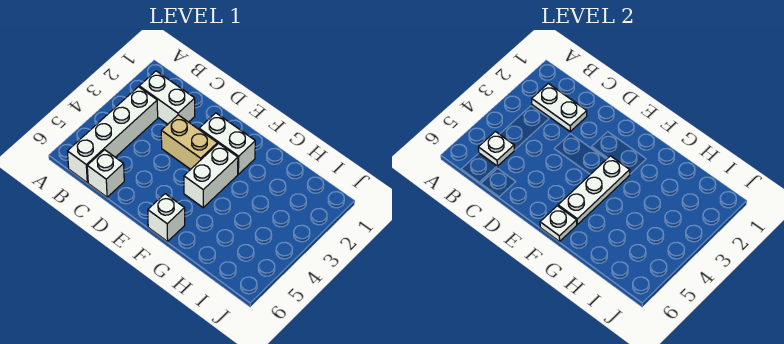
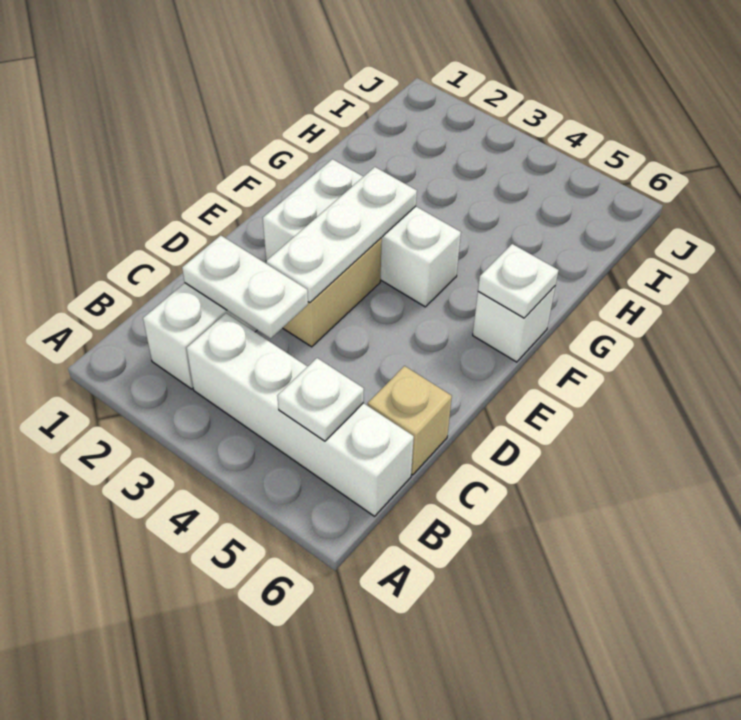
white plate B2:C2 level 2 -> white plate C2:C3 level 2
white brick C6 level 1 -> tan brick C6 level 1
white plate F3:F5 level 2 -> white plate D3:F3 level 2

